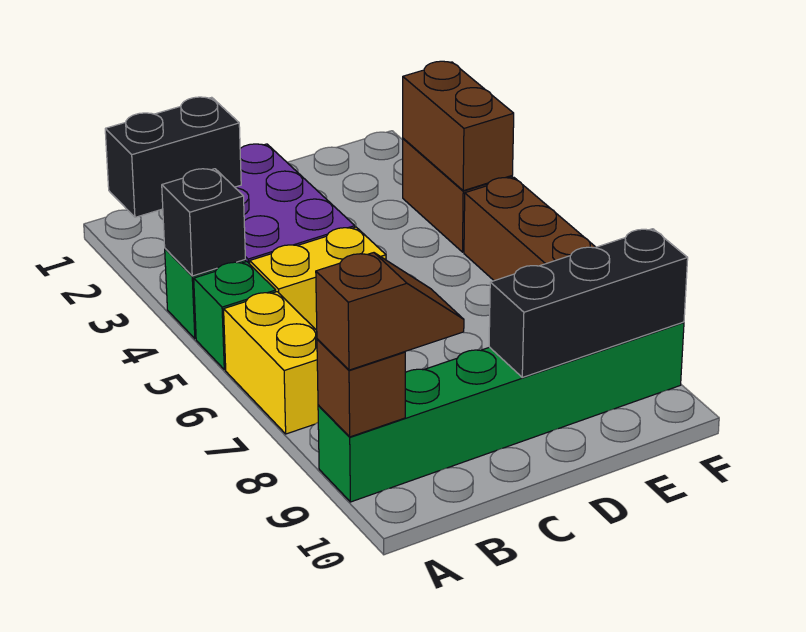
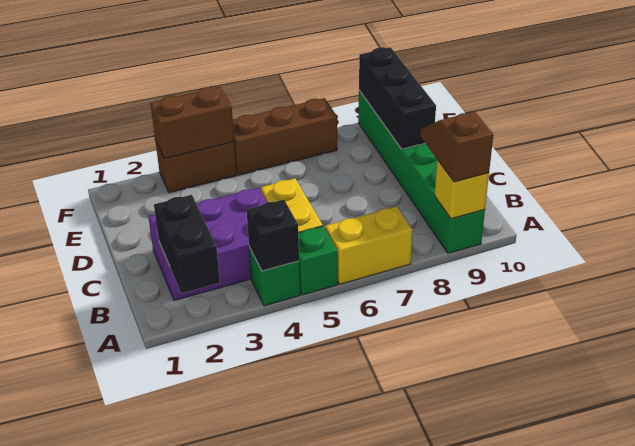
brown brick A9 level 2 -> yellow brick A9 level 2

